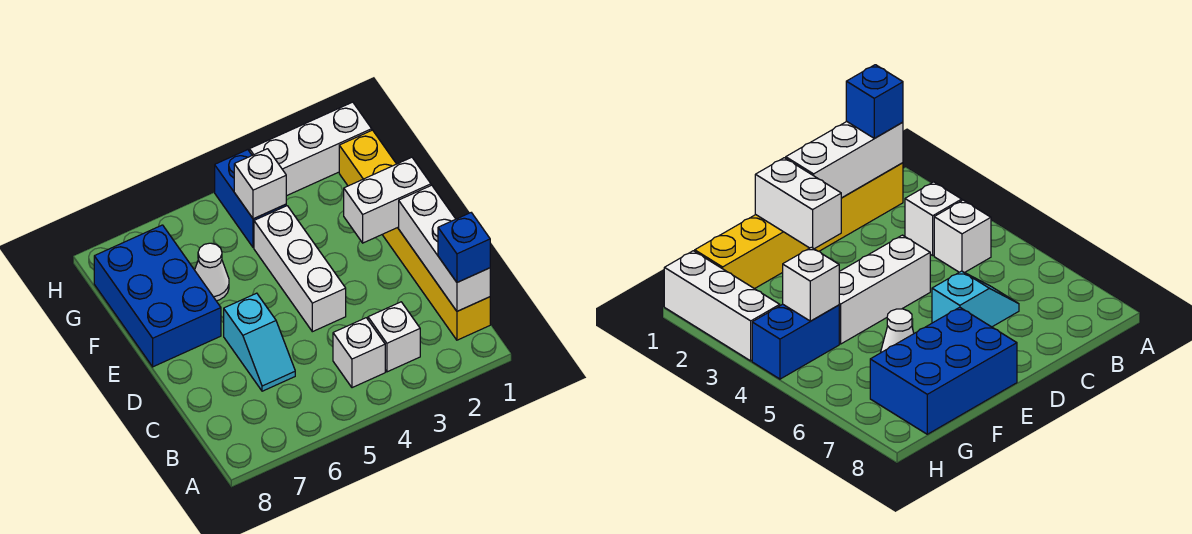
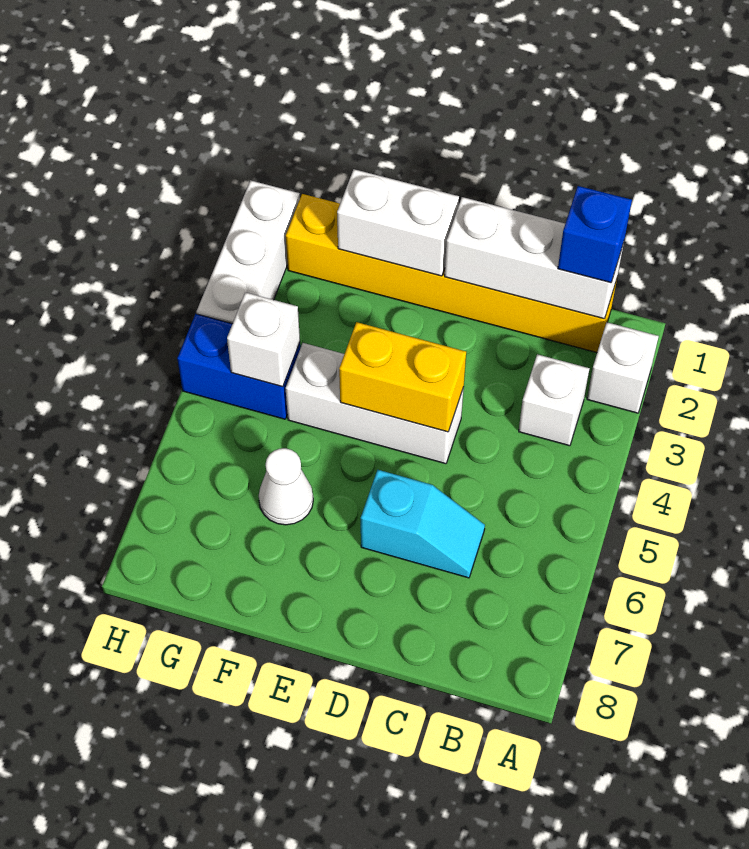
white brick B4 level 1 -> white brick A2 level 1
none -> yellow brick D4:E4 level 2
white brick E1:E2 level 2 -> white brick E1:F1 level 2
blue brick E7:G8 level 1 -> none

